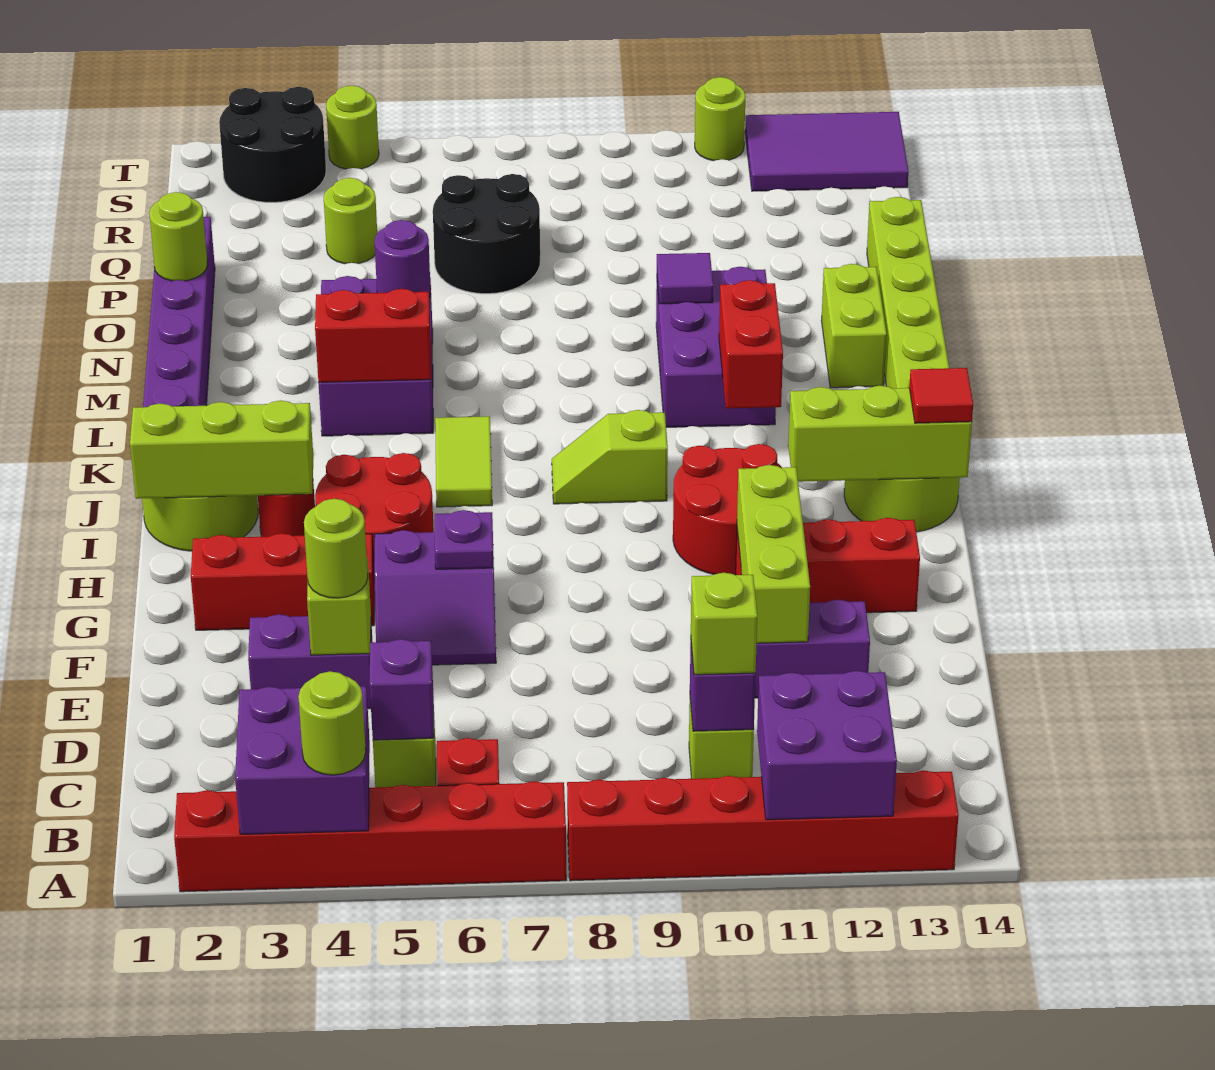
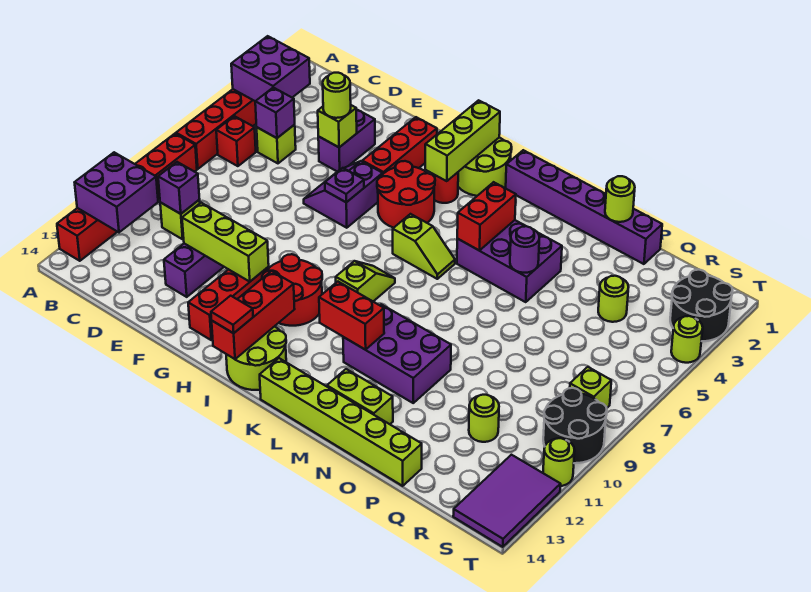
lime round brick A4 level 3 -> lime round brick Q11 level 1
lime brick C10 level 3 -> lime brick S8 level 1
lime brick I12:I14 level 2 -> red brick I12:I14 level 2
lime tile J6:K6 level 1 -> lime slope J6:K6 level 1 top J
purple tile N10 level 2 -> none
black round brick P6:Q7 level 1 -> black round brick S9:T10 level 1

